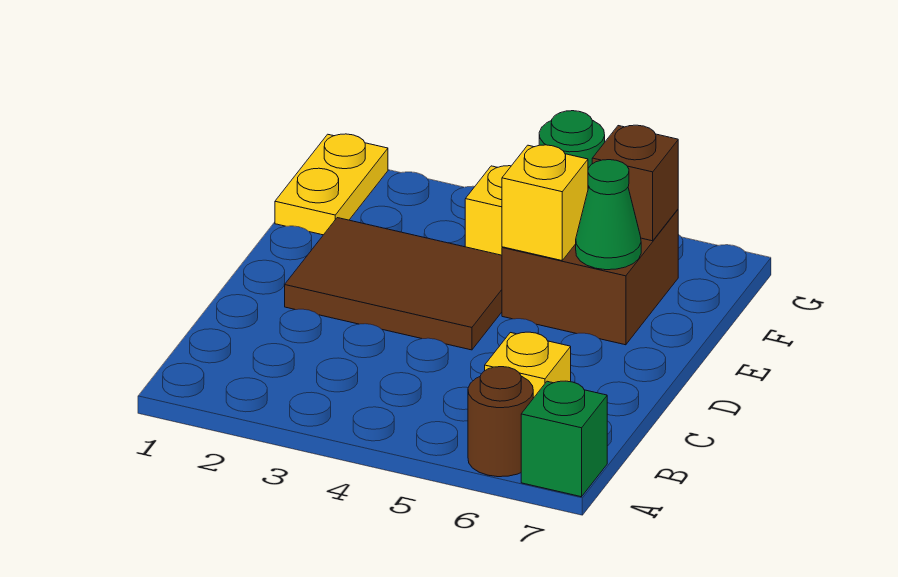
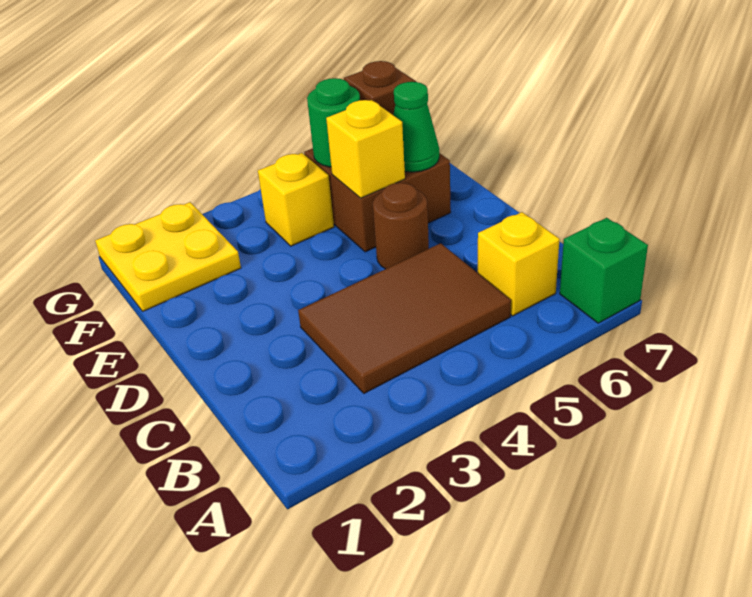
brown round brick A6 level 1 -> brown round brick D5 level 1
brown tile D2:E4 level 1 -> brown tile B3:C5 level 1
yellow plate F1:G1 level 1 -> yellow plate F1:G2 level 1

